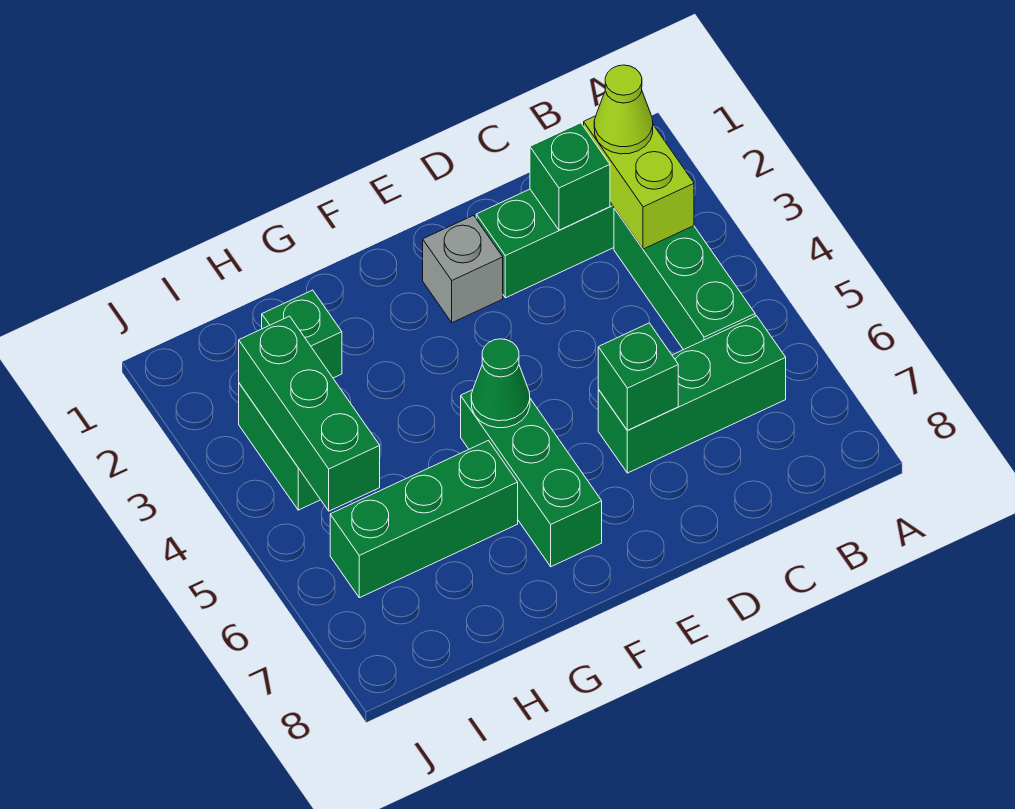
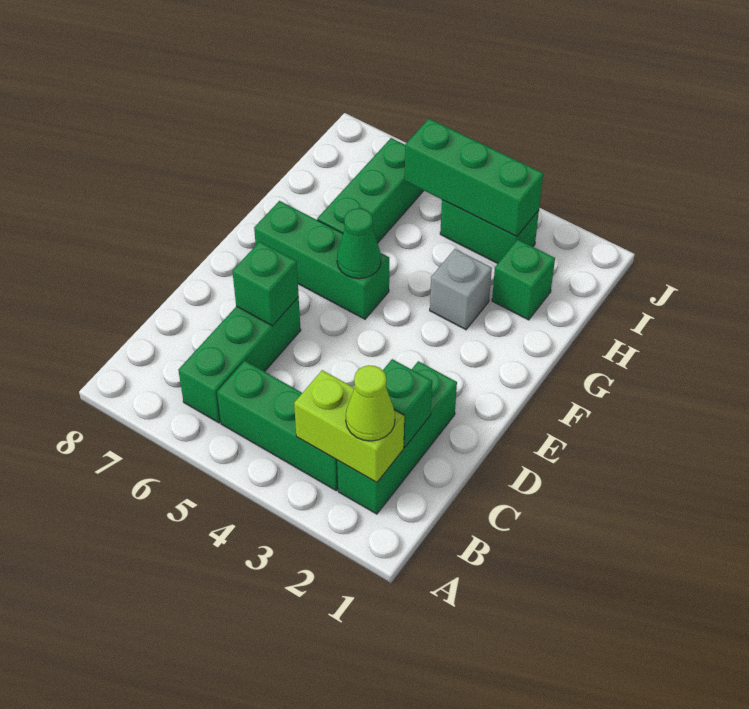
grey brick E2 level 1 -> grey brick G3 level 1

